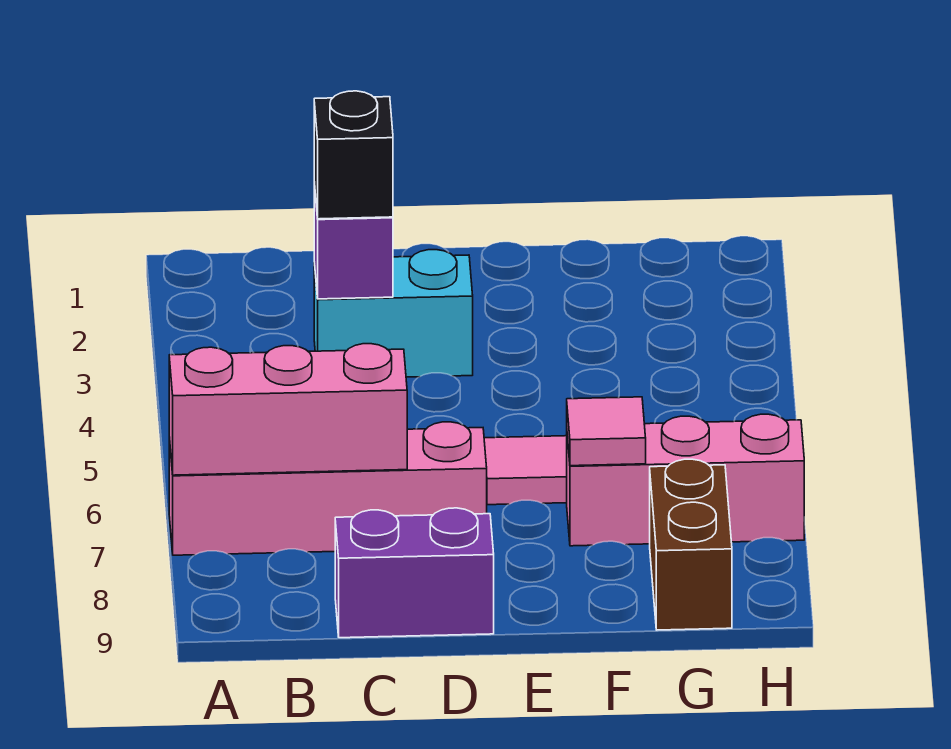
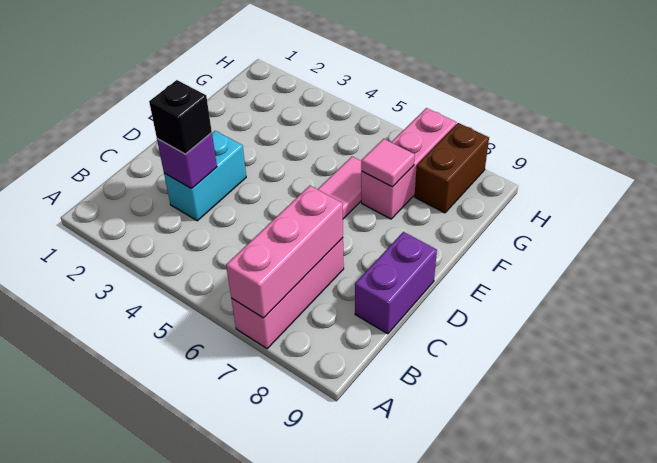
pink brick A7:D7 level 1 -> pink brick A7:C7 level 1
brown brick G8:G9 level 1 -> brown brick G8:H8 level 1

